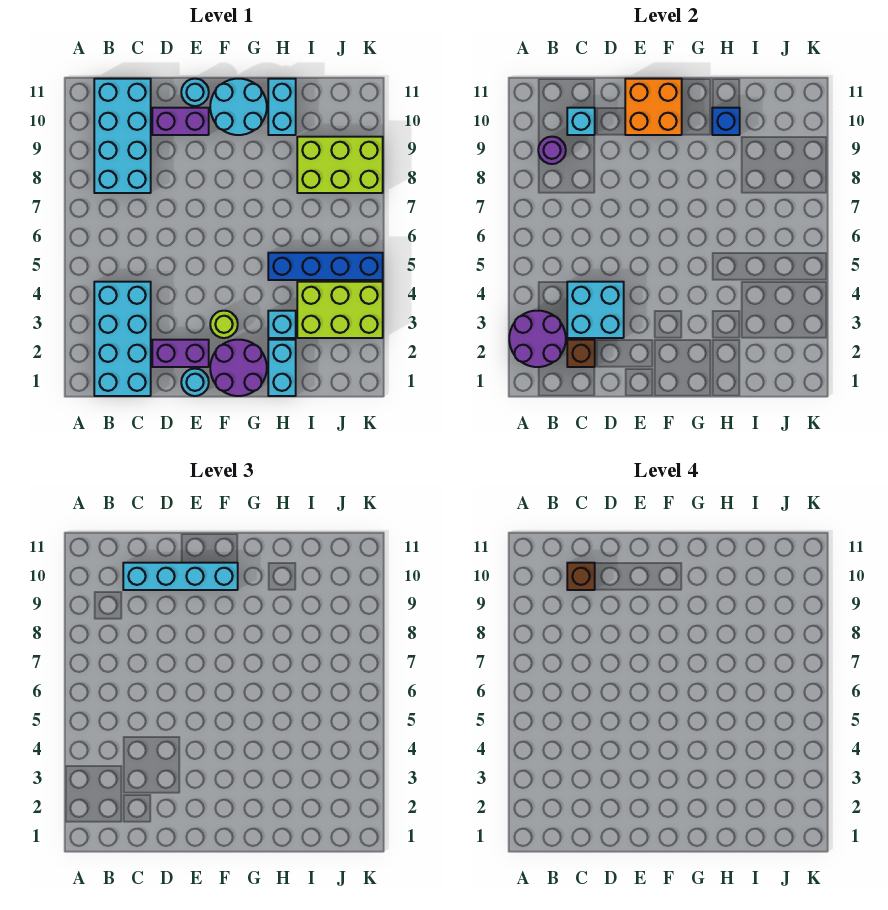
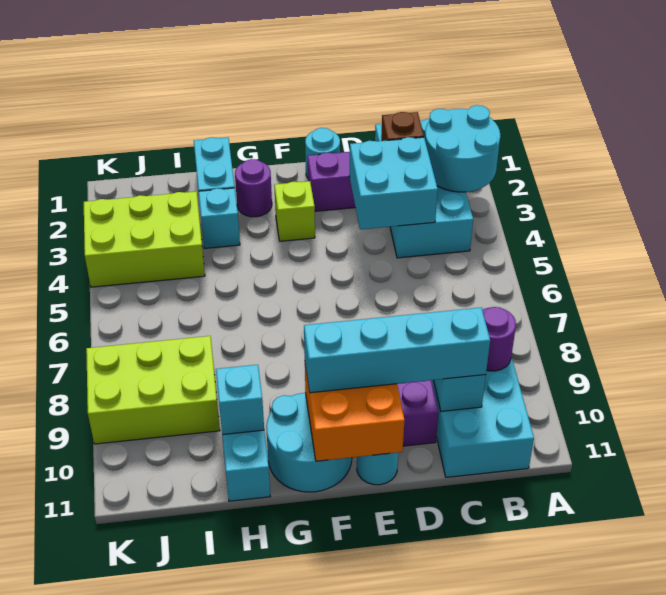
purple round brick A2:B3 level 2 -> cyan round brick A2:B3 level 2
brown brick C10 level 4 -> none
purple round brick F1:G2 level 1 -> purple round brick G2 level 1
lime round brick F3 level 1 -> lime brick F3 level 1
blue brick H5:K5 level 1 -> none
blue brick H10 level 2 -> cyan brick H10 level 2

